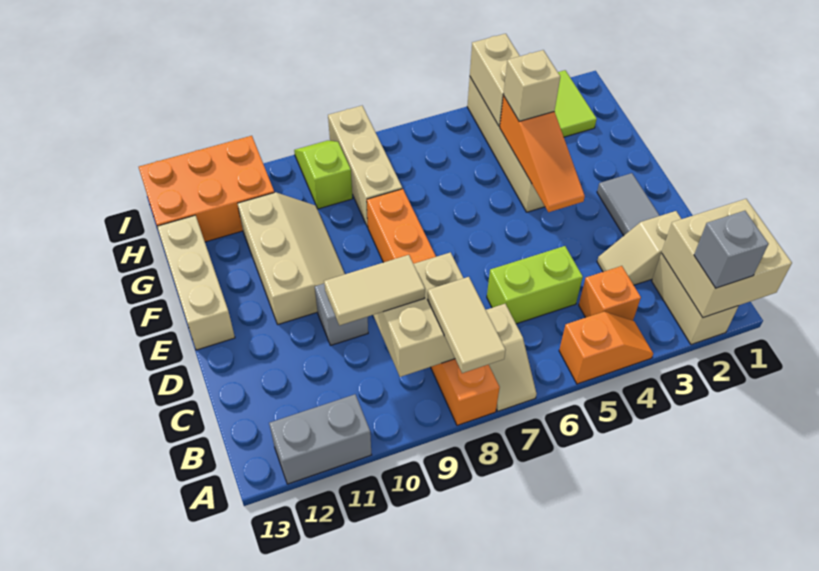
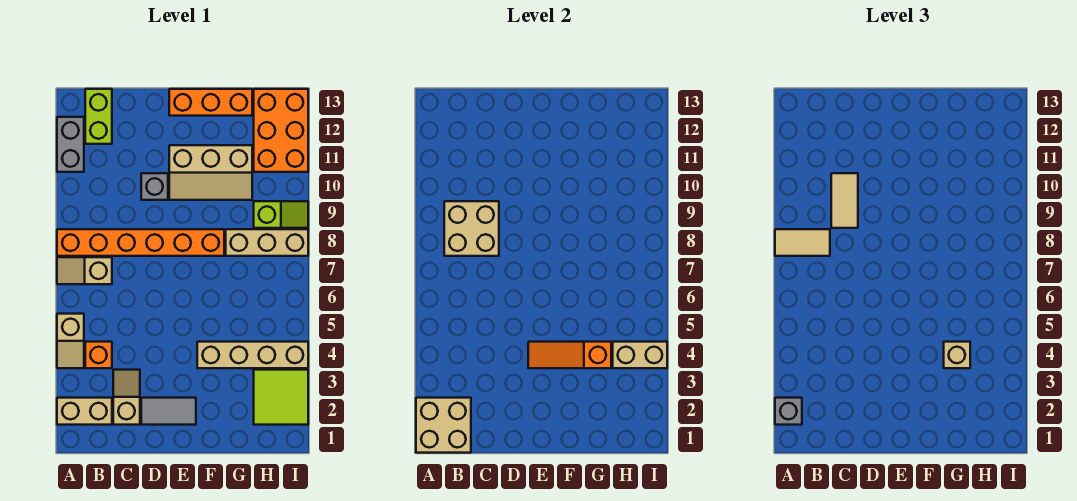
orange slope A4:A5 level 1 top 5 -> tan slope A4:A5 level 1 top 5
lime brick C5:C6 level 1 -> lime brick B12:B13 level 1
tan brick E13:G13 level 1 -> orange brick E13:G13 level 1

